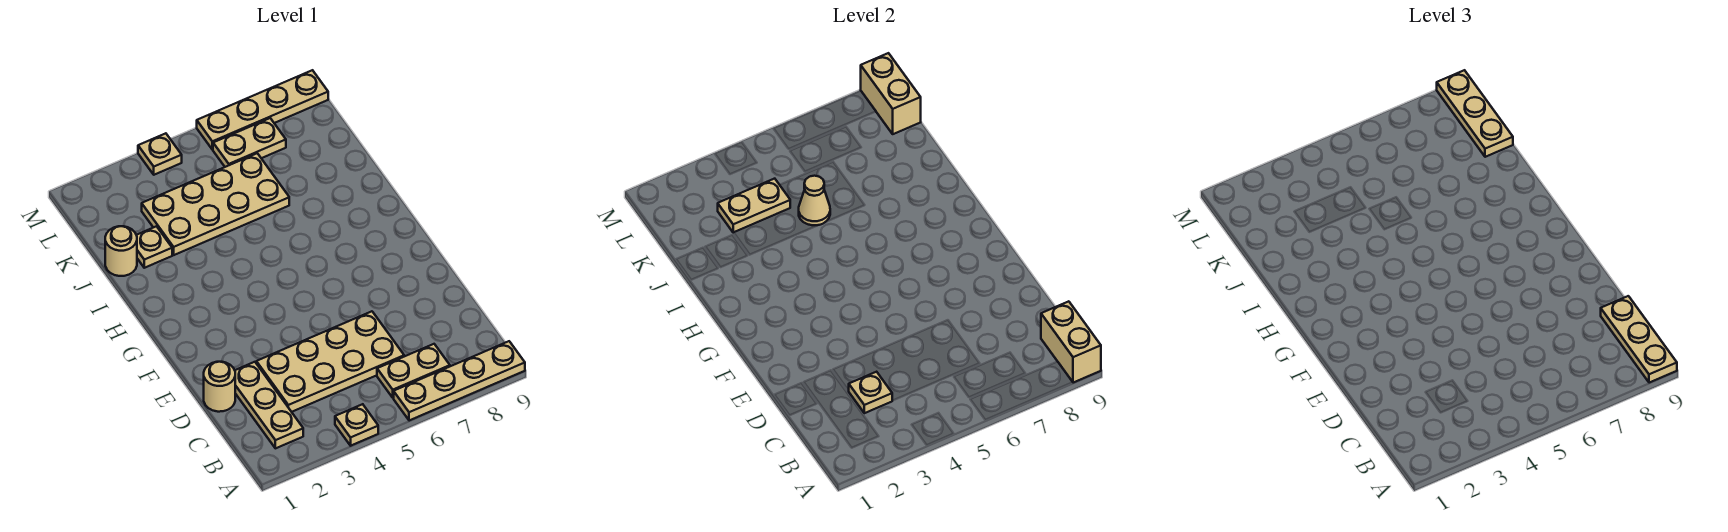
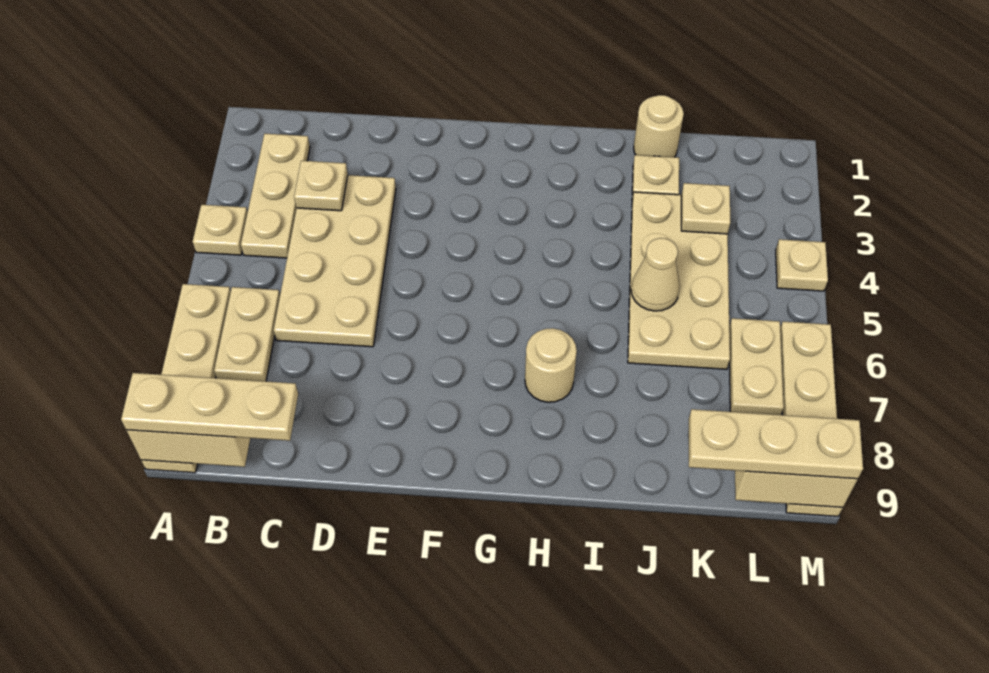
tan plate B2:D2 level 1 -> tan plate B2:B4 level 1
tan round brick D1 level 1 -> tan round brick H7 level 1
tan plate K3:K4 level 2 -> tan plate K3 level 2

